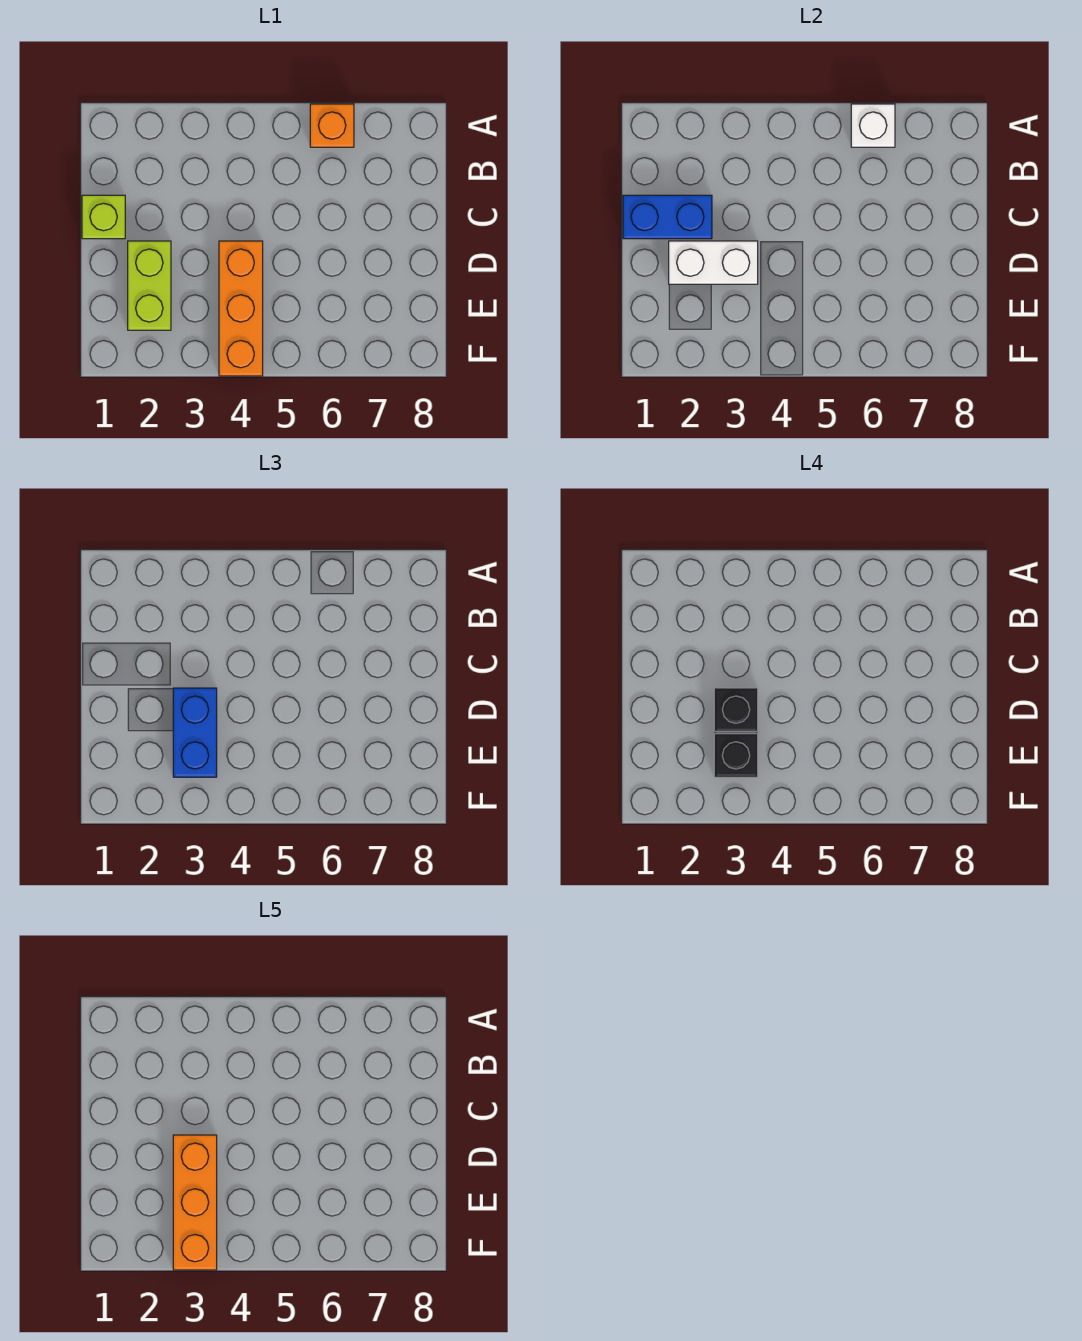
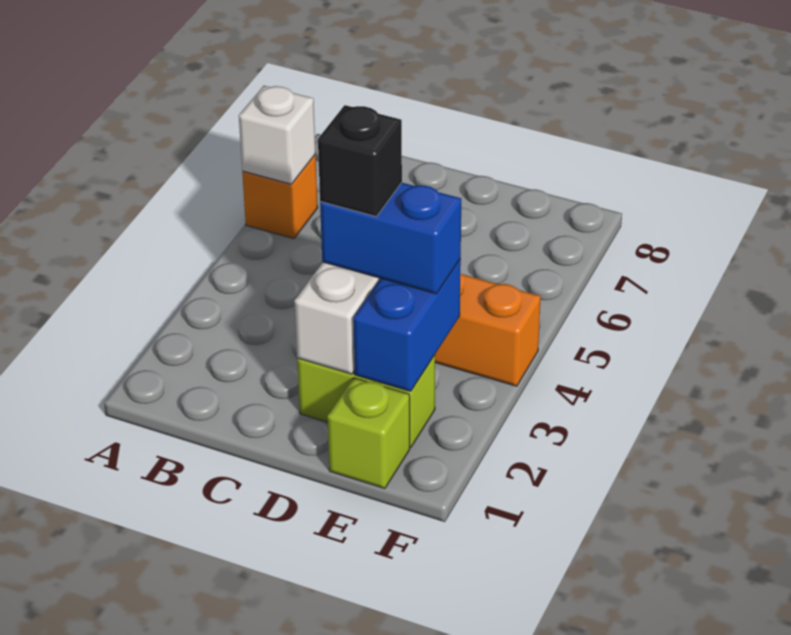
lime brick C1 level 1 -> lime brick E1 level 1
blue brick C1:C2 level 2 -> blue brick E2:E3 level 2
orange brick D3:F3 level 5 -> none
black brick E3 level 4 -> none

